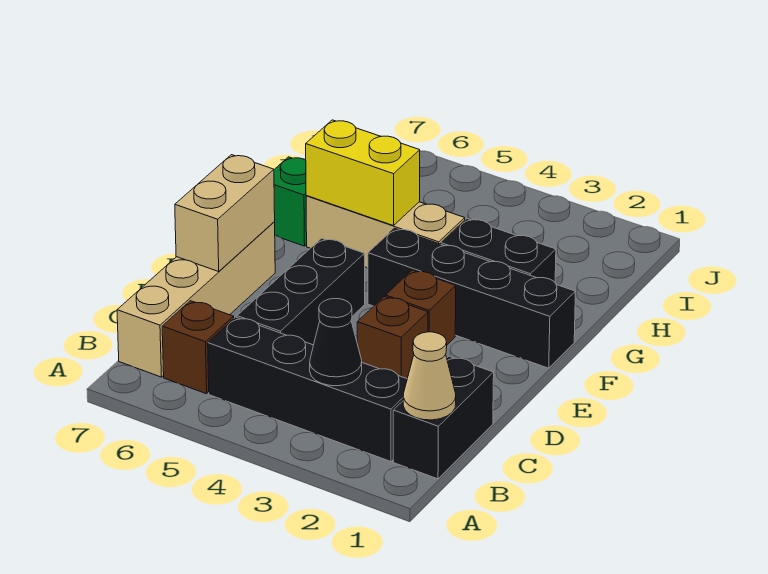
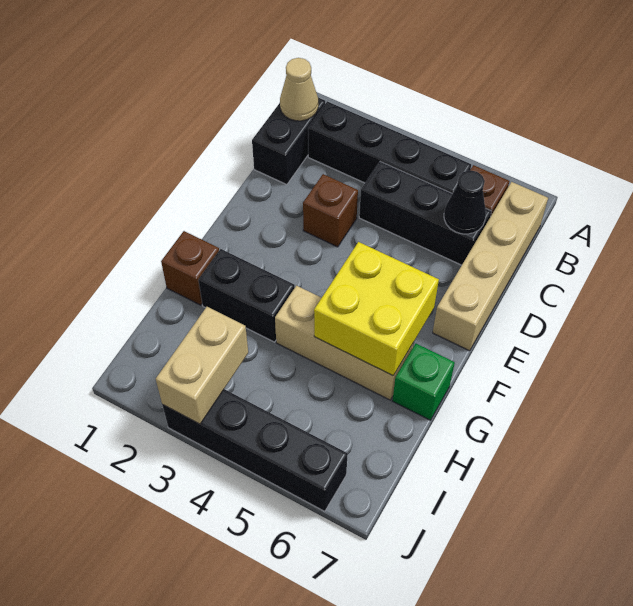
black cone B3 level 2 -> black cone C6 level 2
black brick C5:E5 level 1 -> black brick C4:C6 level 1
tan brick D7:E7 level 2 -> tan brick I3:J3 level 2
brown brick E3 level 1 -> brown brick G1 level 1
black brick F1:F4 level 1 -> black brick J3:J6 level 1
yellow brick G5:G6 level 2 -> yellow brick F5:G6 level 2

